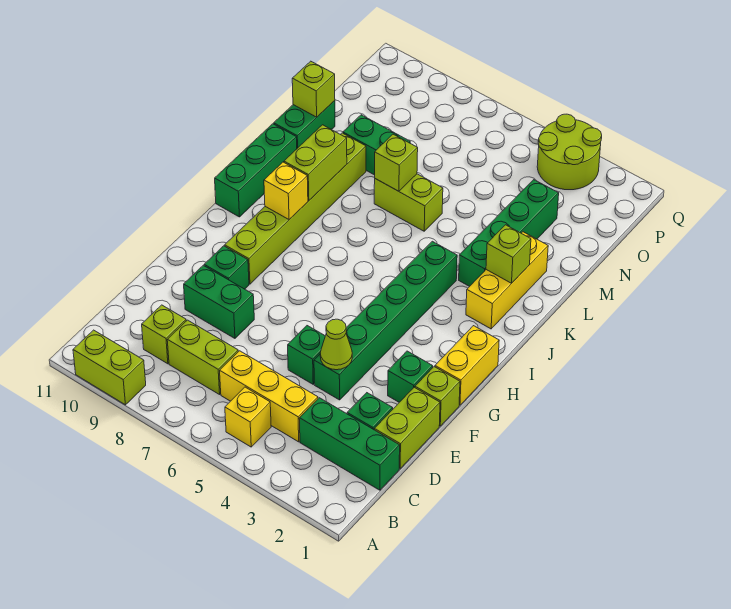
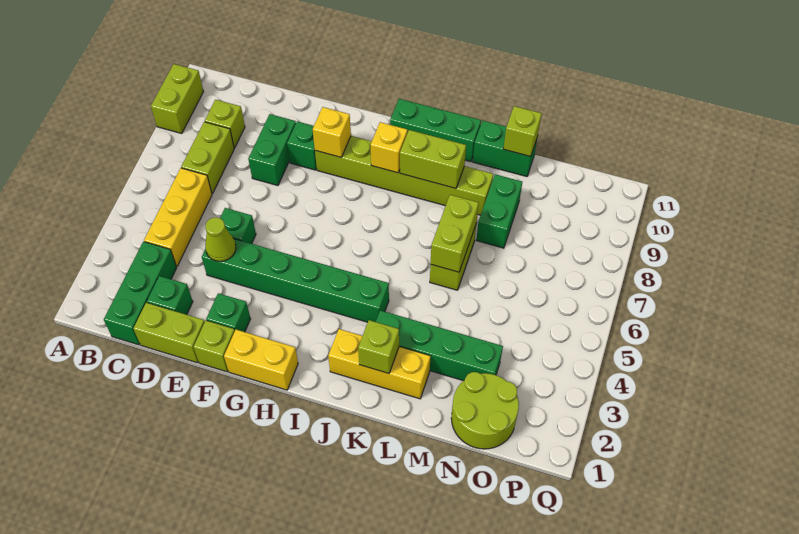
yellow brick B5 level 1 -> yellow brick G9 level 2
lime brick L7 level 2 -> lime brick L6:L7 level 2
lime round brick P3:Q4 level 1 -> lime round brick N1:O2 level 1

